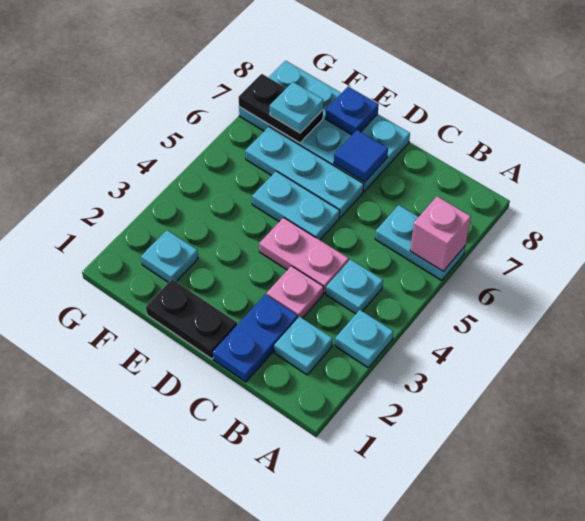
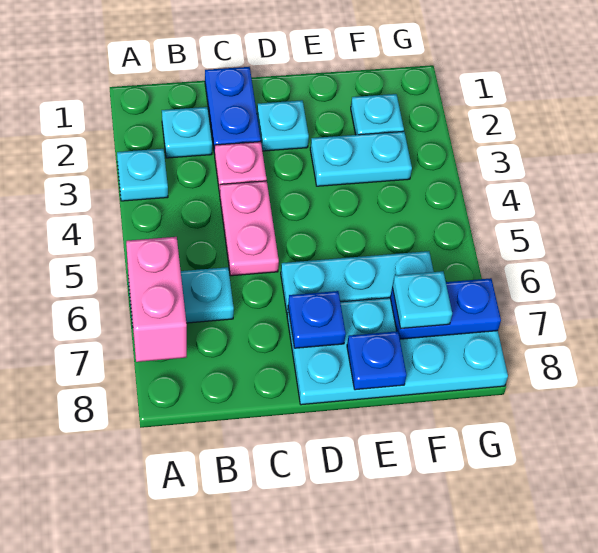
pink brick A6 level 2 -> pink brick A6:A7 level 2
cyan plate B4 level 1 -> cyan plate D2 level 1
pink plate C4:D4 level 1 -> pink plate C4:C5 level 1
black plate D1:E1 level 1 -> none
cyan plate D5:E5 level 1 -> cyan plate E3:F3 level 1
blue tile D7 level 2 -> blue plate D7 level 2
black plate F7:G7 level 2 -> blue plate F7:G7 level 2

